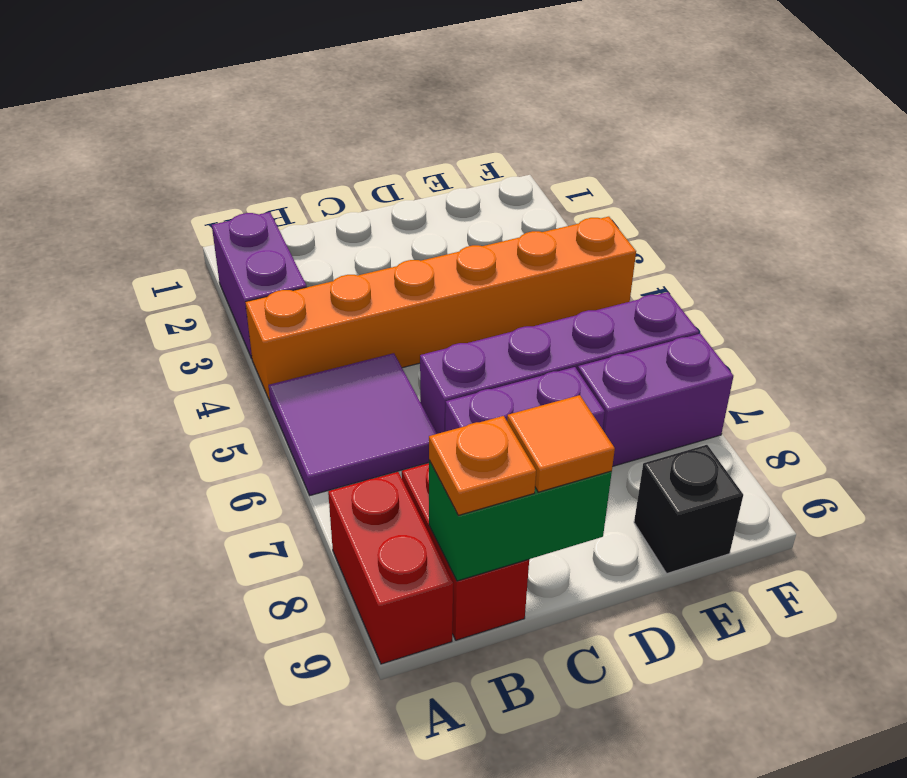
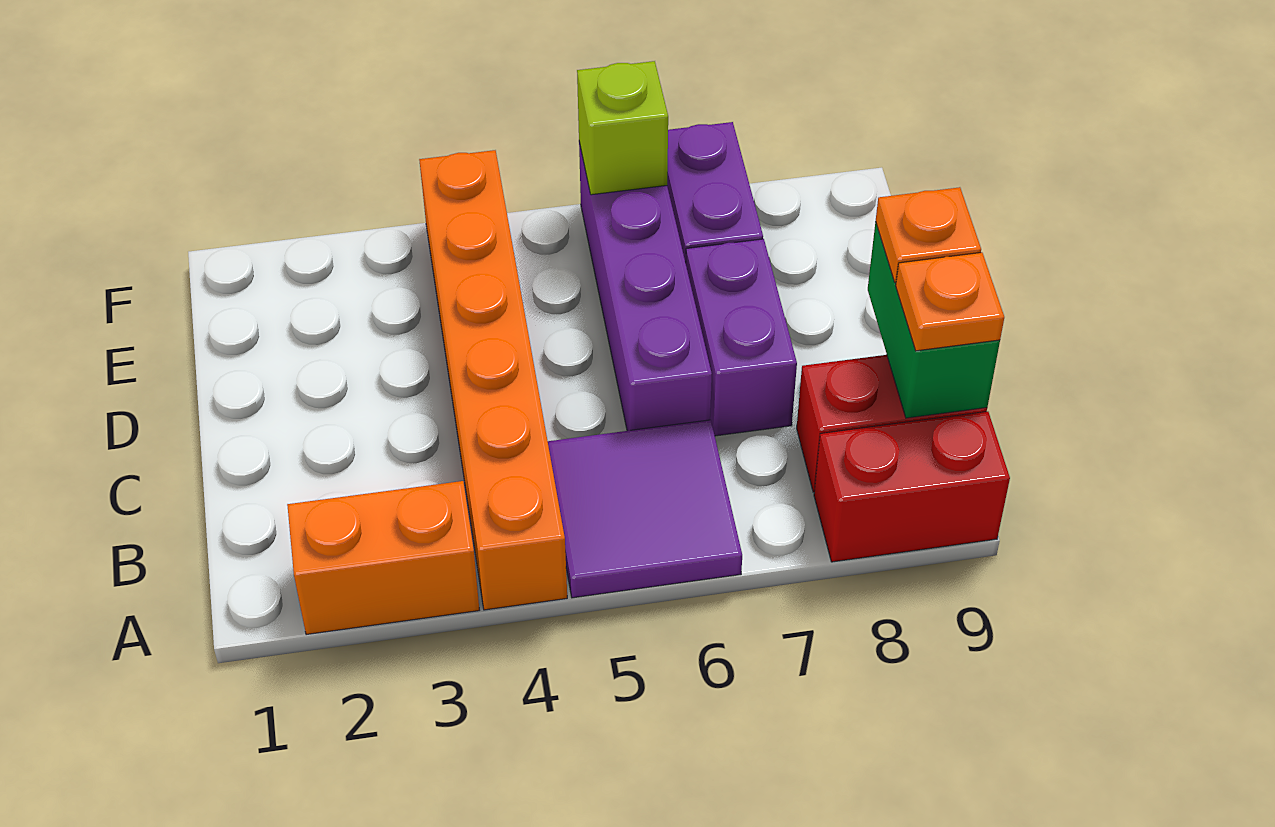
purple brick A2:A3 level 1 -> orange brick A2:A3 level 1
orange tile C9 level 3 -> orange plate C9 level 3
black brick E9 level 1 -> none
none -> lime brick F6 level 2

